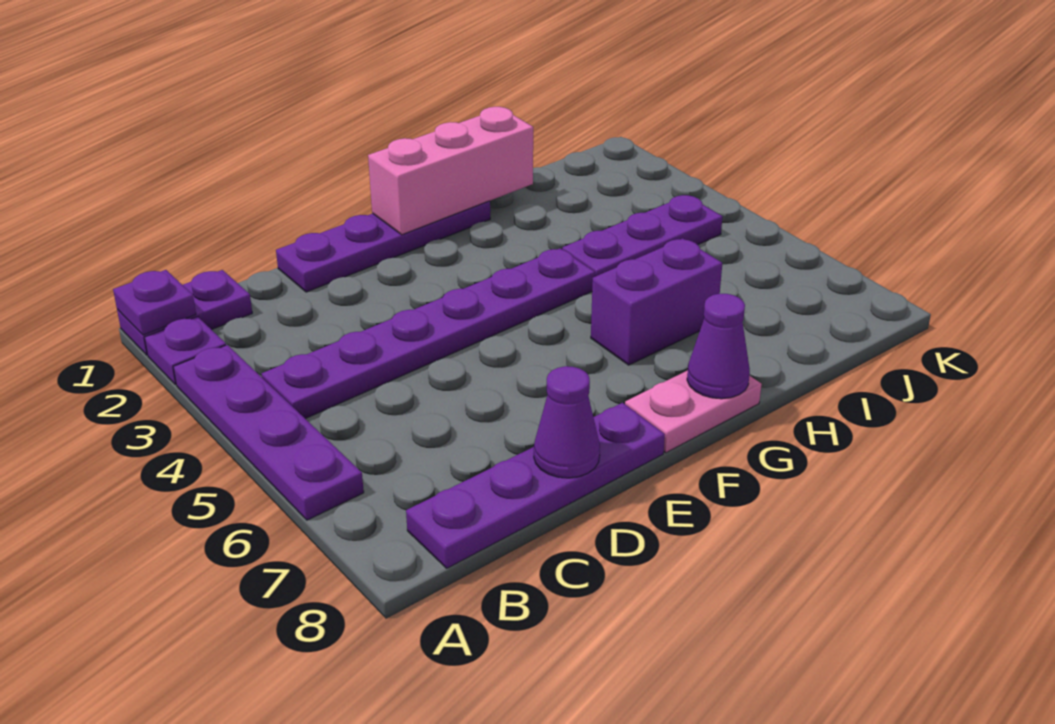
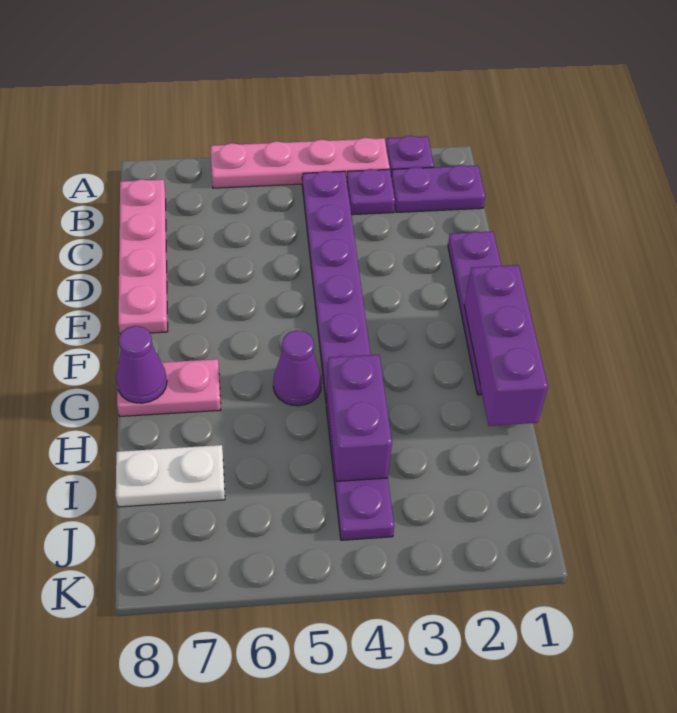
purple plate A1:B1 level 1 -> purple plate B1:B2 level 1
purple plate A1 level 2 -> purple plate B3 level 1
purple plate A3:A6 level 1 -> pink plate A3:A6 level 1
purple plate B8:E8 level 1 -> pink plate B8:E8 level 1
purple cone D8 level 2 -> purple cone G5 level 1
pink brick F1:H1 level 2 -> purple brick F1:H1 level 2
pink plate F8:G8 level 1 -> pink plate G7:G8 level 1
purple brick G6:H6 level 1 -> purple brick H4:I4 level 2
none -> white plate I7:I8 level 1

